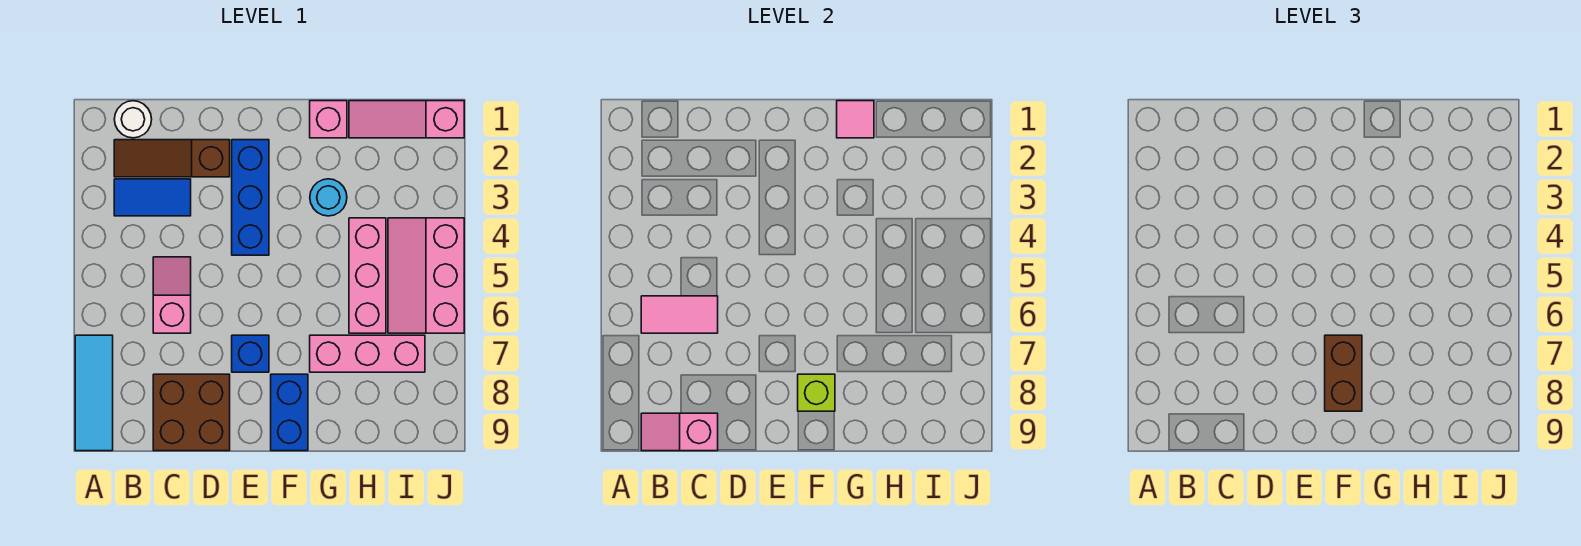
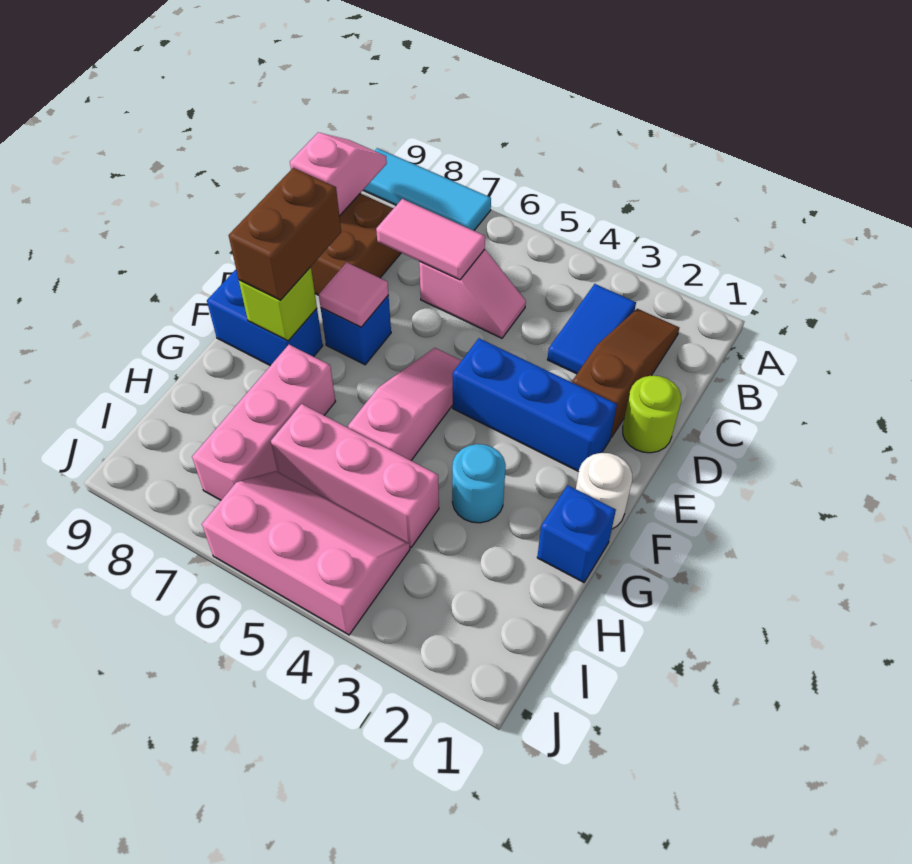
white round brick B1 level 1 -> white round brick F1 level 1
pink tile B6:C6 level 2 -> pink tile C6:C7 level 2
none -> lime round brick D1 level 1
brown brick F7:F8 level 3 -> brown brick E8:F8 level 3
pink brick G1 level 1 -> blue brick G1 level 1
pink tile G1 level 2 -> pink tile E7 level 2
pink slope H1:J1 level 1 top J -> pink slope E5:G5 level 1 top G

